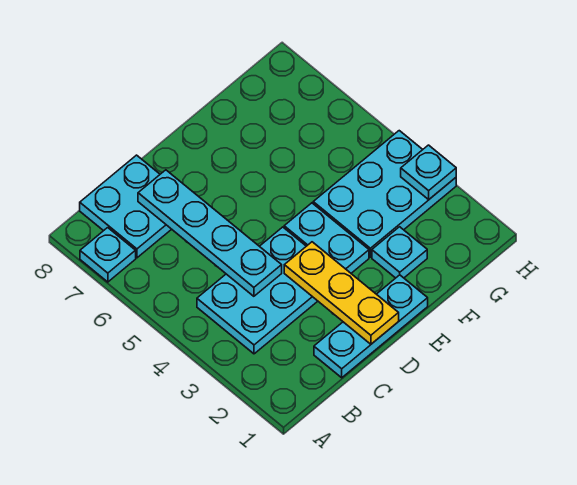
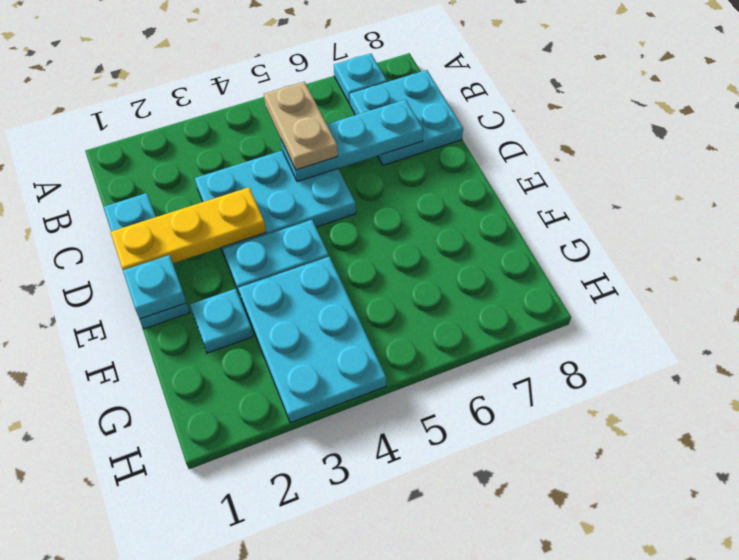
cyan plate B3:D4 level 1 -> cyan plate C3:D5 level 1
none -> tan plate B5:C5 level 3
cyan plate C4:C7 level 2 -> cyan plate C5:C7 level 2
cyan plate H3 level 2 -> cyan plate E1 level 2

